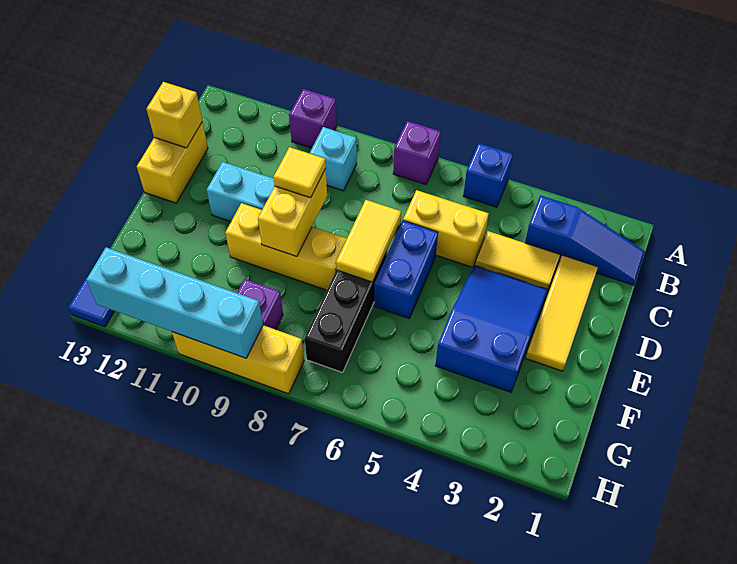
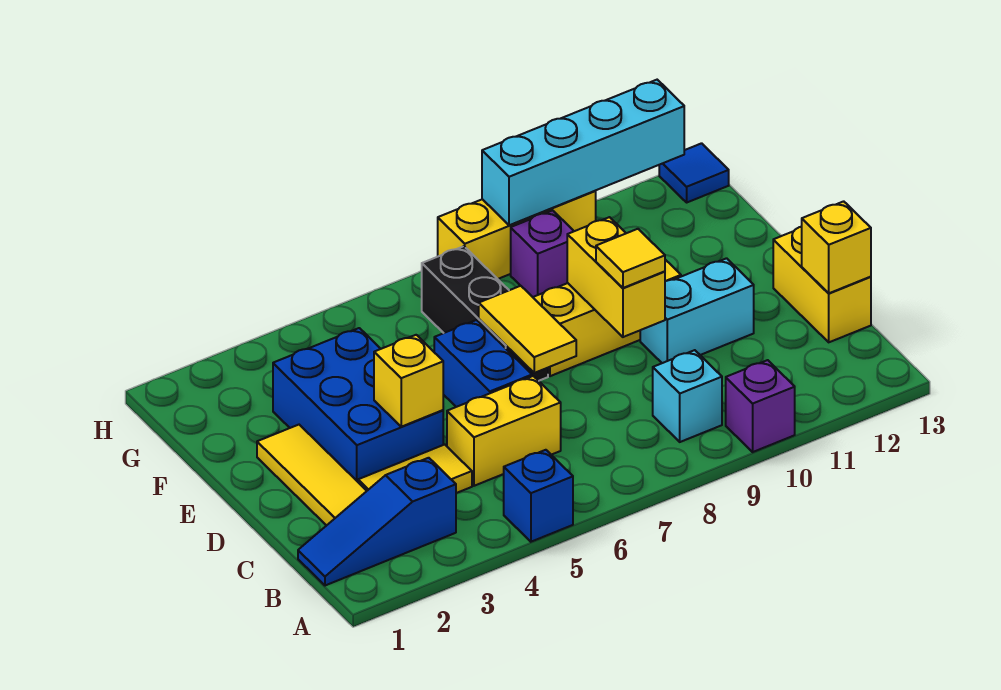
purple brick A7 level 1 -> none
blue slope D3:F4 level 1 top F -> blue brick D3:F4 level 1
none -> yellow brick D4 level 2

